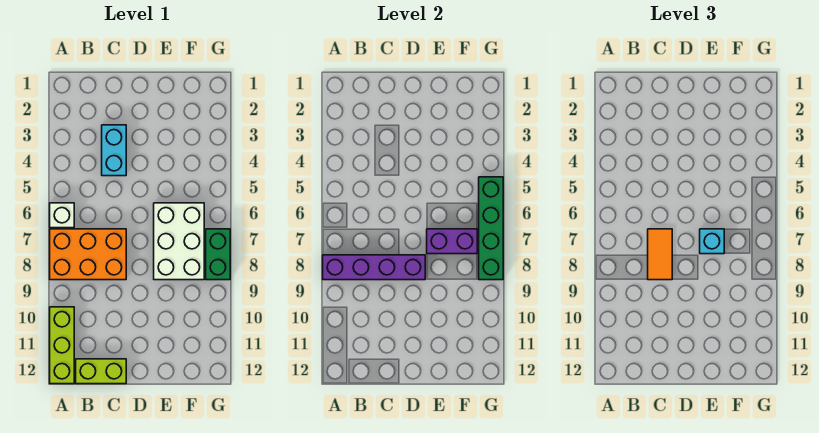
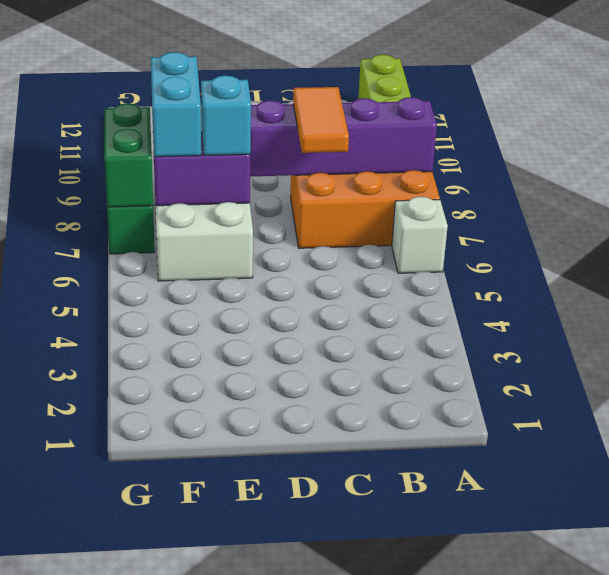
lime brick B12:C12 level 1 -> none
cyan brick C3:C4 level 1 -> cyan brick F7:F8 level 3
green brick G5:G8 level 2 -> green brick G7:G8 level 2

